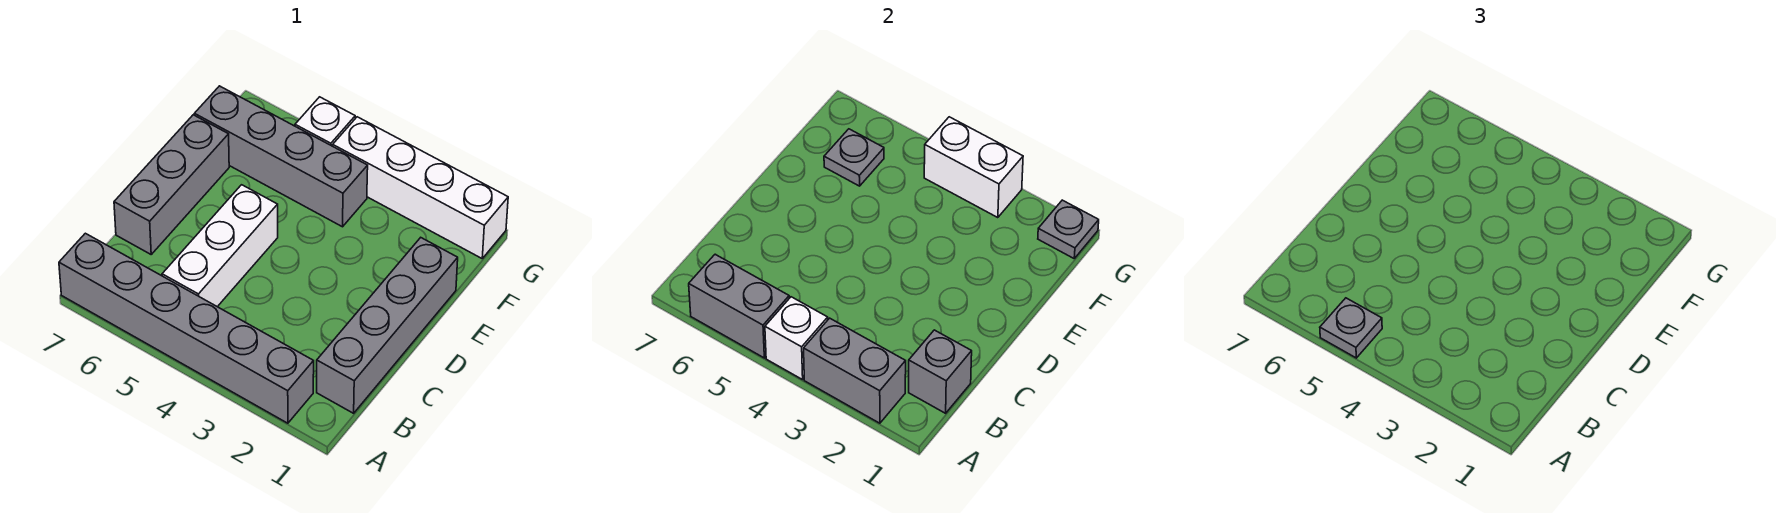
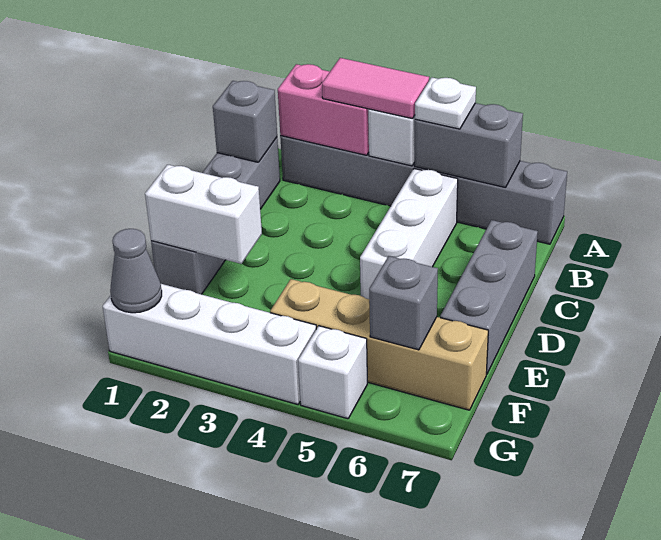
grey brick A2:A3 level 2 -> pink brick A2:A3 level 2
none -> pink tile A3:A4 level 3
grey plate A5 level 3 -> white plate A5 level 3
grey brick F4:F7 level 1 -> tan brick F4:F7 level 1
grey plate F6 level 2 -> grey brick F6 level 2
grey plate G1 level 2 -> grey cone G1 level 2
white brick G3:G4 level 2 -> white brick E1:E2 level 2

